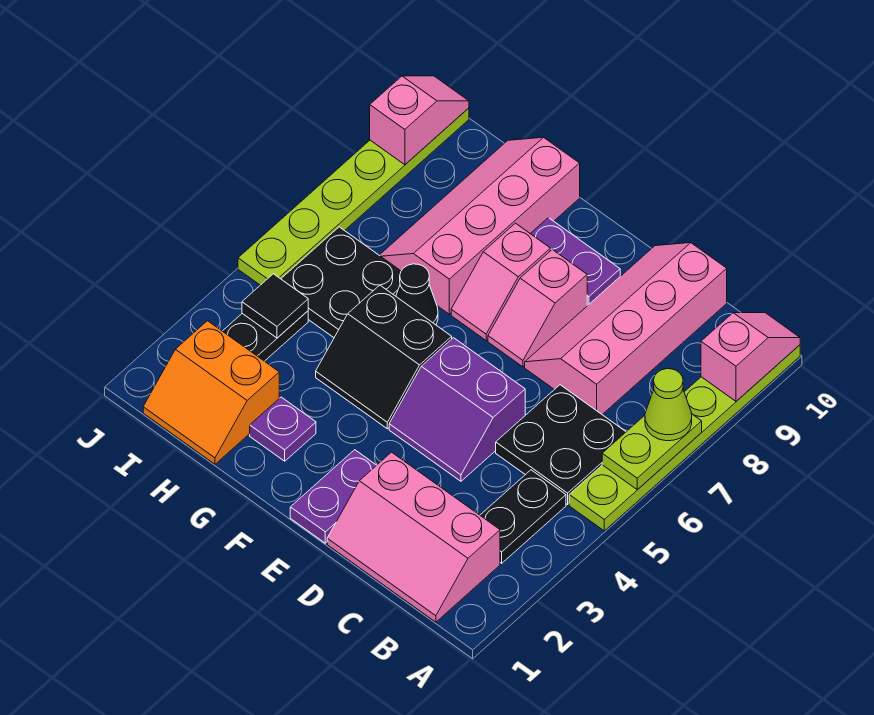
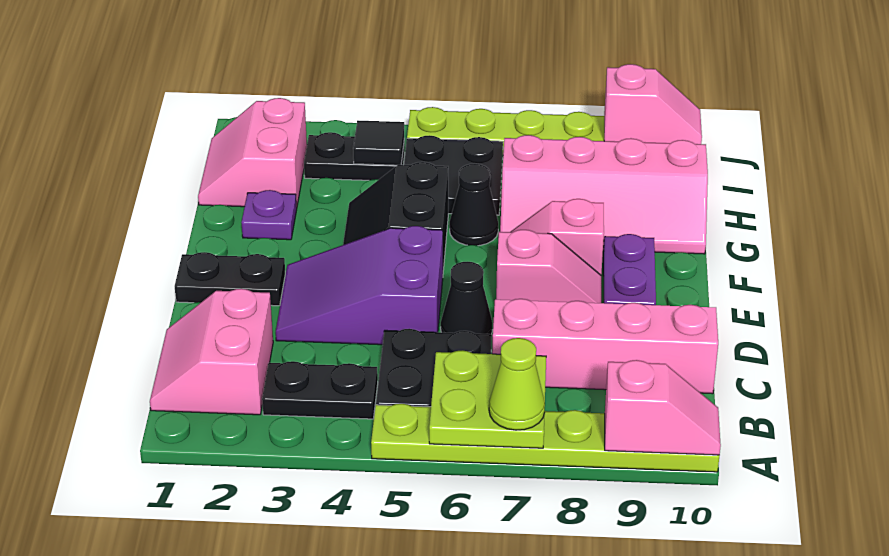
lime plate A6:A7 level 2 -> lime plate A6:B7 level 2
pink slope B1:D2 level 1 top 2 -> pink slope B1:C2 level 1 top 2
purple slope D4:E5 level 1 top 5 -> purple slope D3:E5 level 1 top 5
none -> black cone D6 level 1
purple plate E1:E2 level 1 -> black plate E1:E2 level 1
pink slope E7:E8 level 1 top 8 -> pink slope E7:E8 level 1 top 7
pink slope G7:H10 level 1 top G -> pink slope G7:H10 level 1 top H
orange slope H1:I2 level 1 top 2 -> pink slope H1:I2 level 1 top 2

